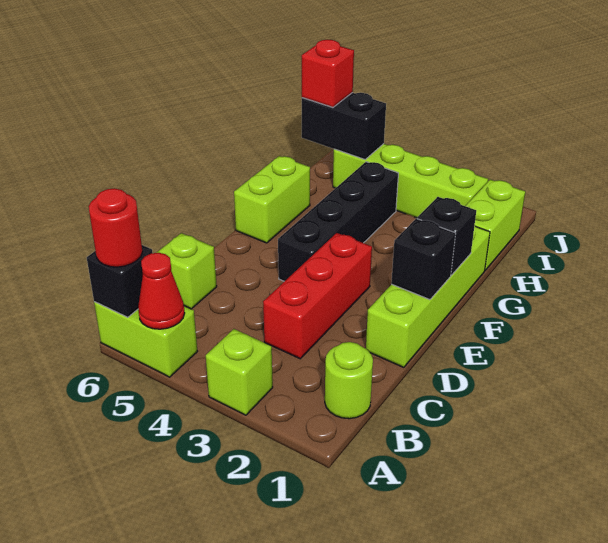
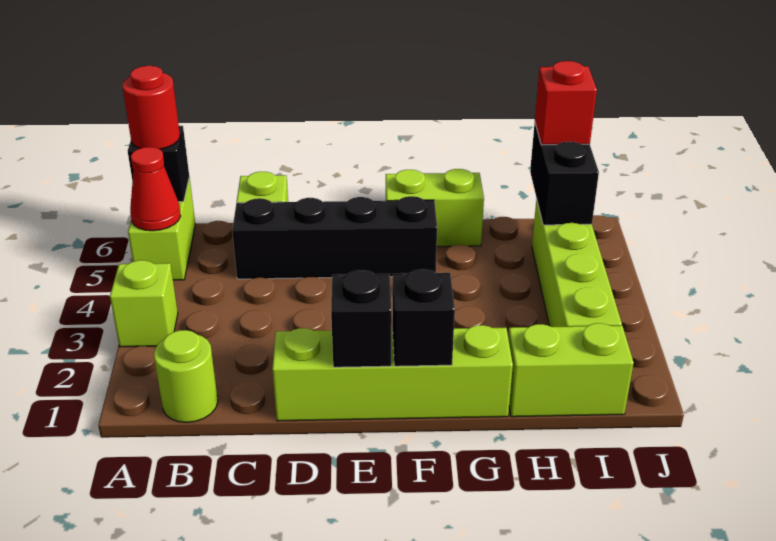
red brick C3:E3 level 1 -> none
black brick E4:H4 level 1 -> black brick C5:F5 level 1

